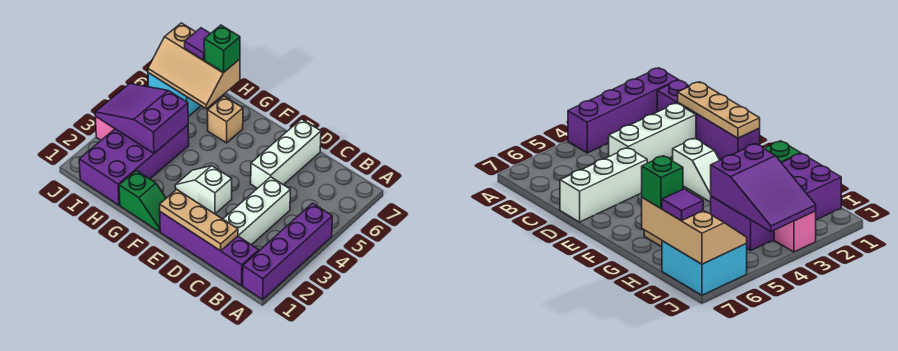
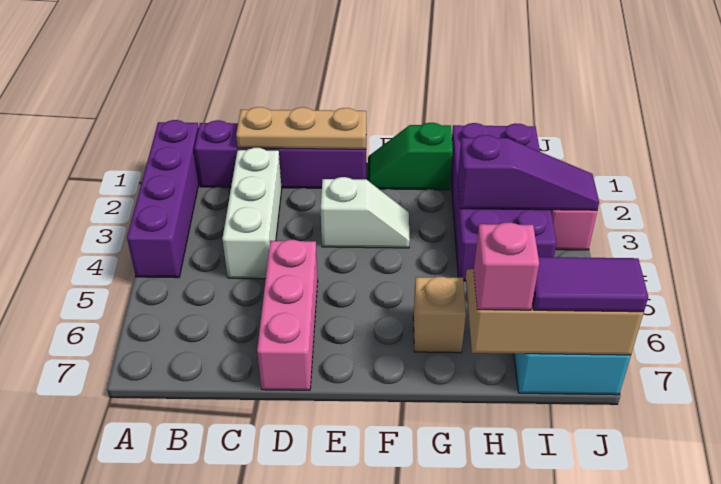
white brick D5:D7 level 1 -> pink brick D5:D7 level 1
purple slope H3:J4 level 2 top H -> purple slope H3:J3 level 2 top H
green brick H7 level 3 -> pink brick H7 level 3
purple tile I7 level 3 -> purple tile I7:J7 level 3

